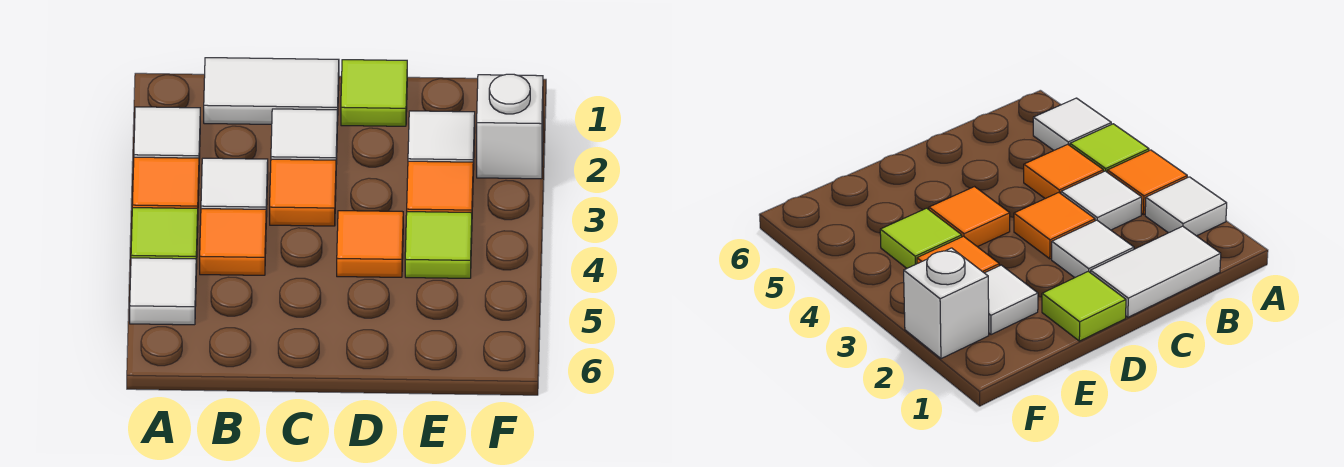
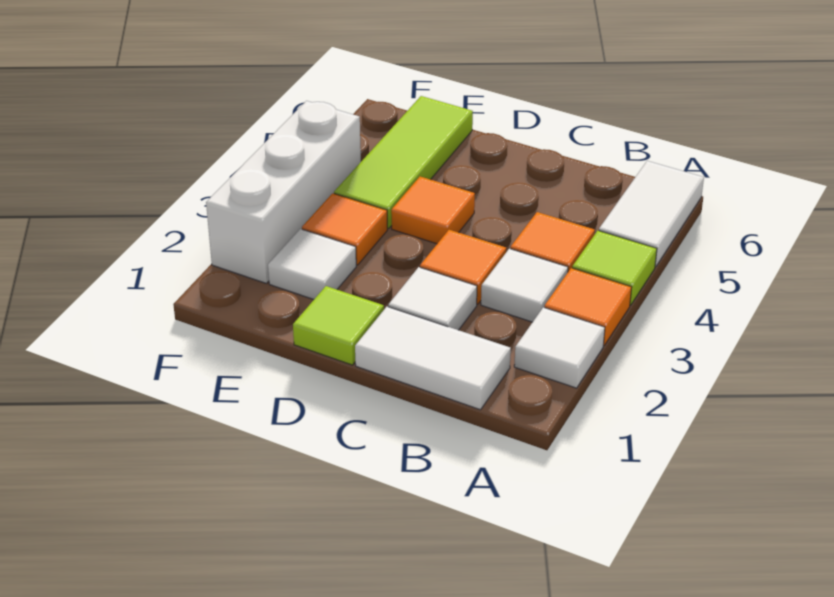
white tile A5 level 1 -> white tile A5:A6 level 1
lime tile E4 level 1 -> lime tile E4:E6 level 1
white brick F2 level 1 -> white brick F2:F4 level 1

